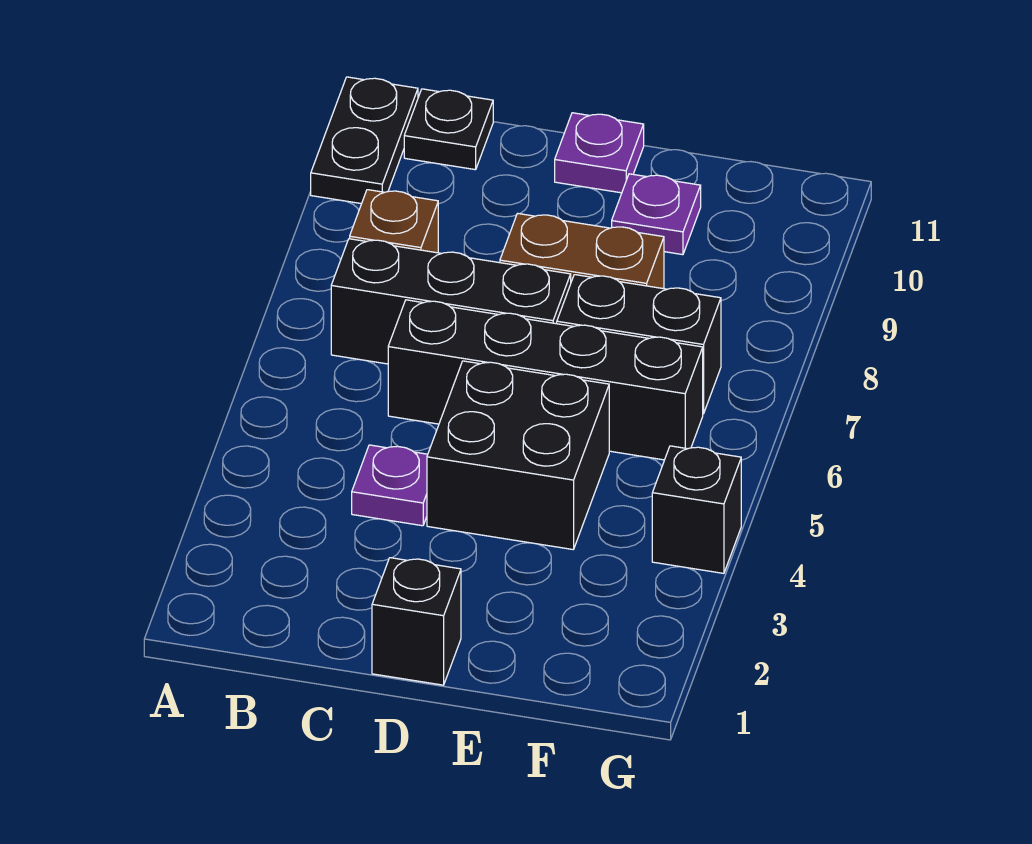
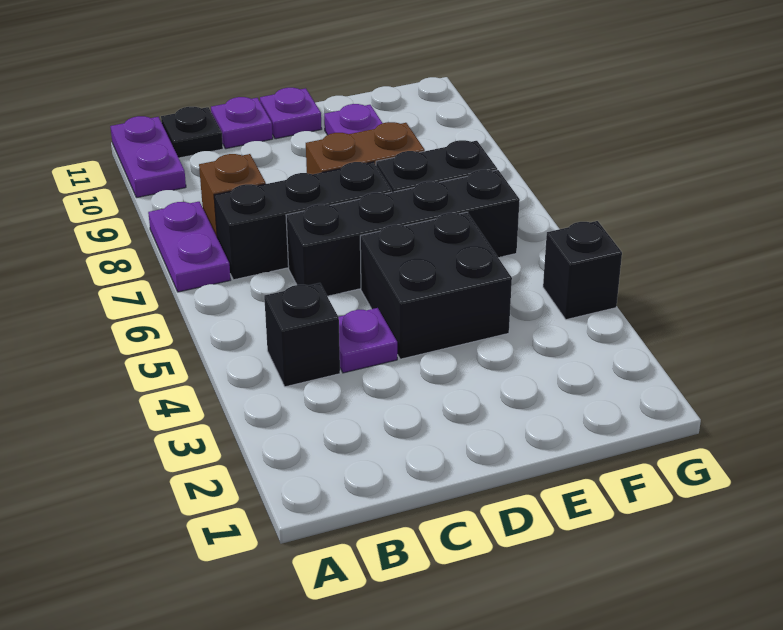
none -> purple plate A7:A8 level 1
black plate A10:A11 level 1 -> purple plate A10:A11 level 1
none -> purple plate C11 level 1
black brick D1 level 1 -> black brick B4 level 1

